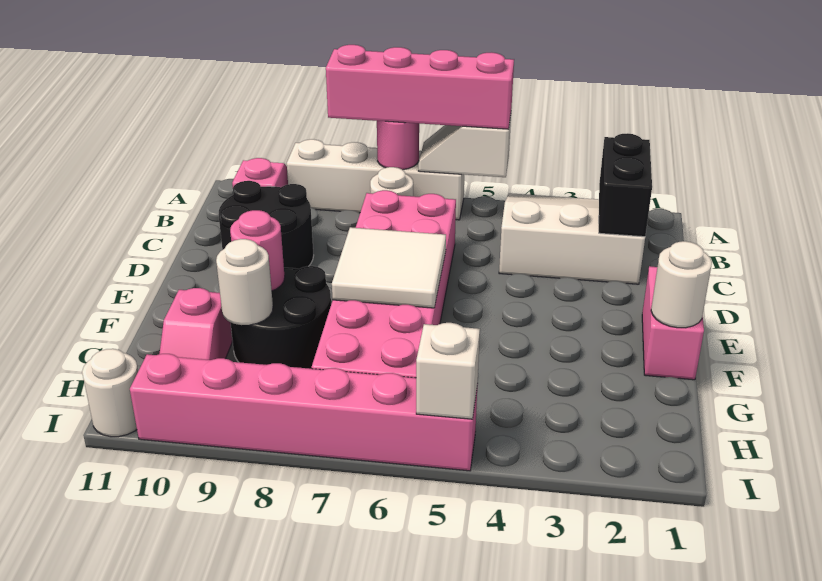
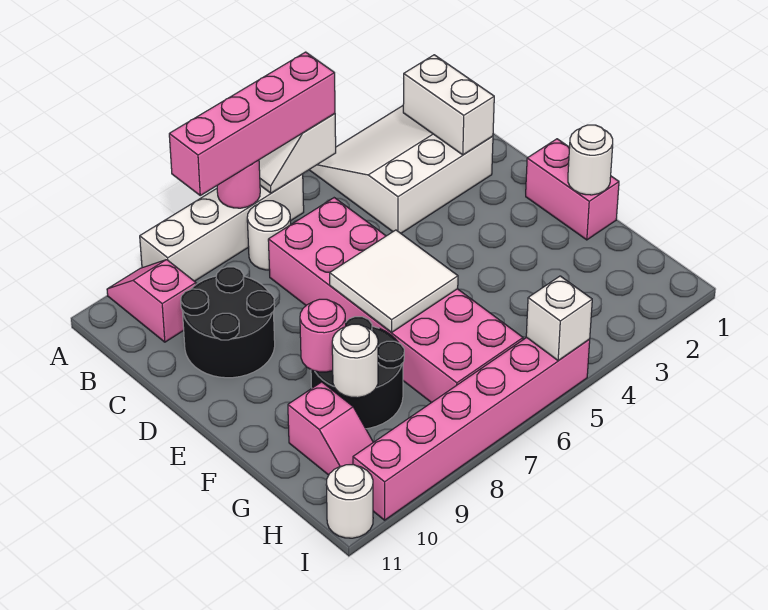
black brick B2:C2 level 2 -> white brick B2:C2 level 2

